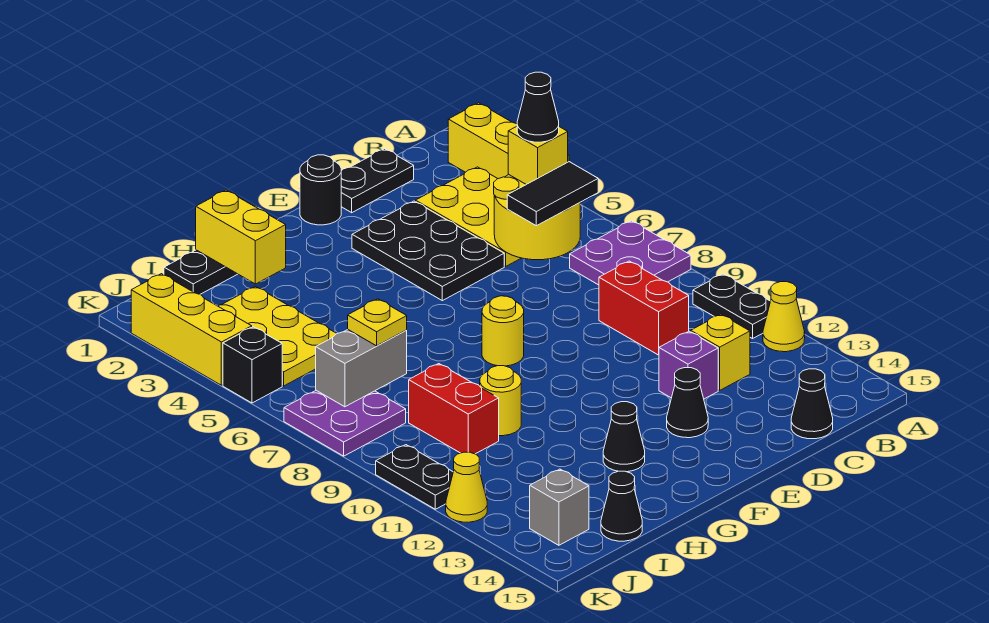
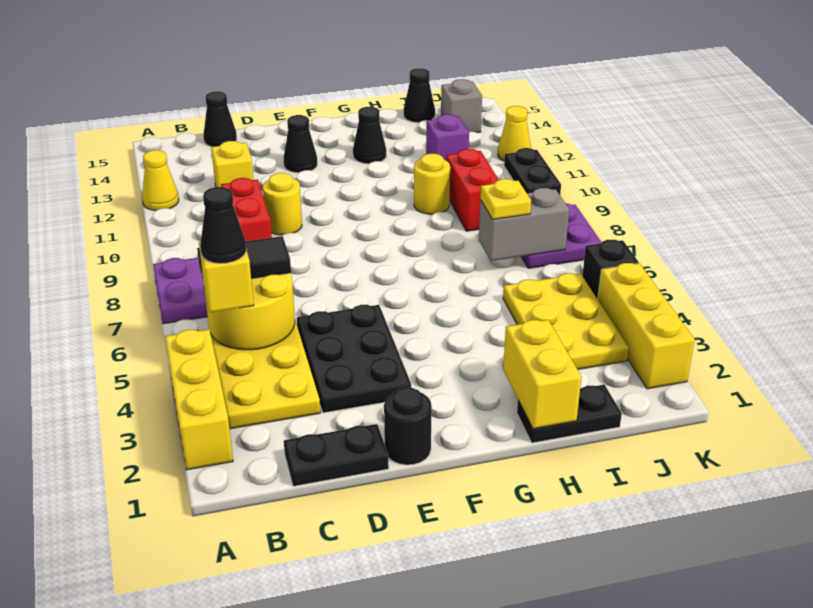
black plate A10:A11 level 1 -> none
purple brick D12 level 1 -> purple brick I12 level 1
yellow round brick F8 level 1 -> yellow round brick D10 level 1

